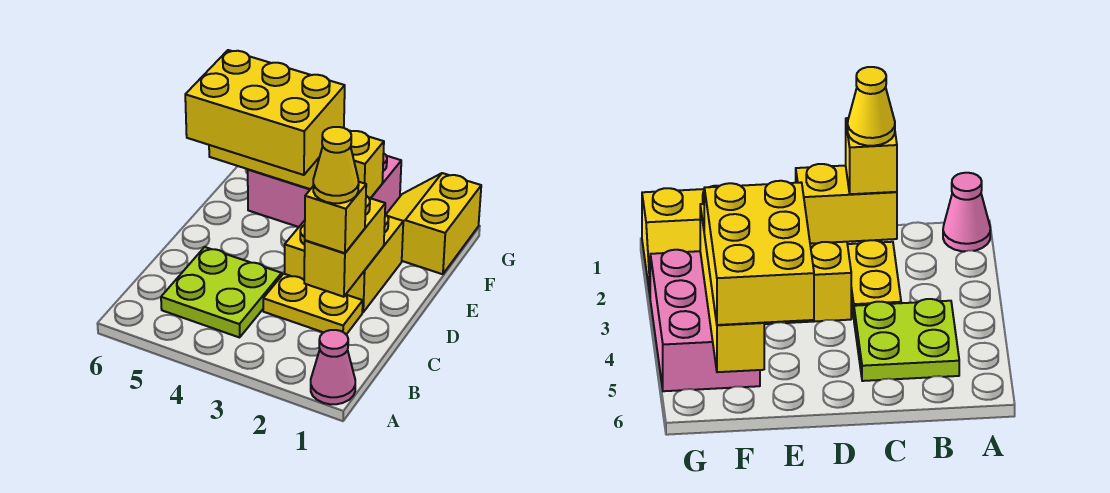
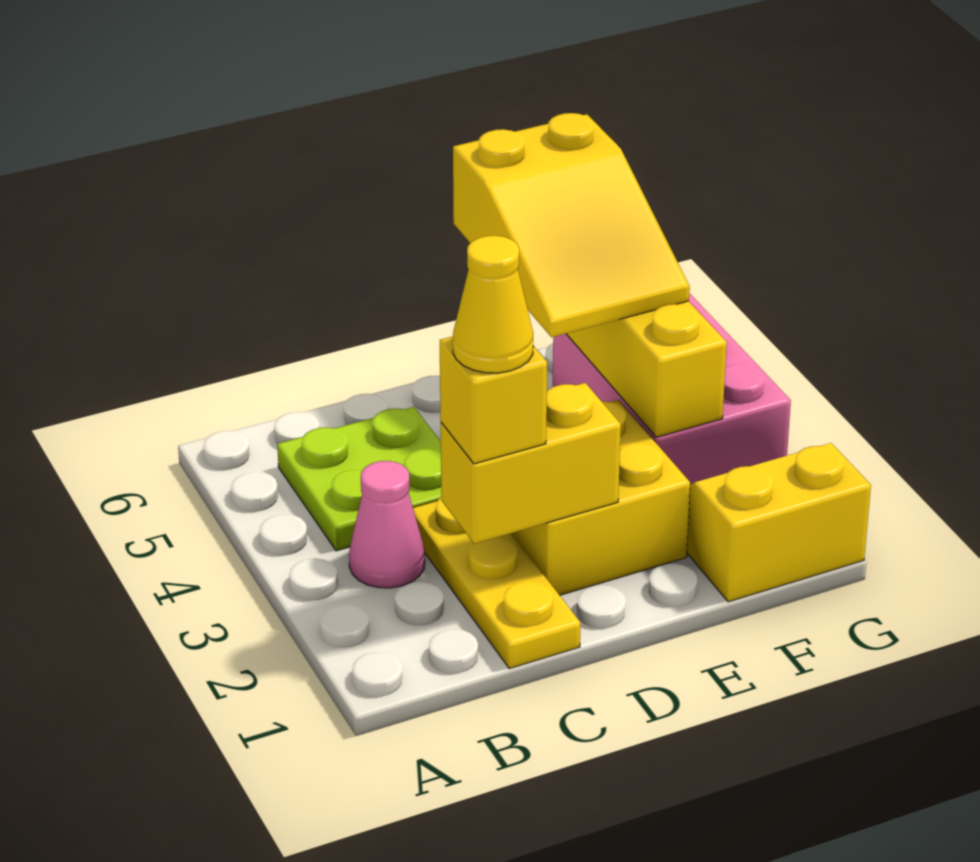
pink cone A1 level 1 -> pink cone B3 level 1
yellow plate C2:C3 level 1 -> yellow plate C1:C3 level 1
yellow brick E4:F6 level 3 -> yellow slope E4:F6 level 3 top 6

